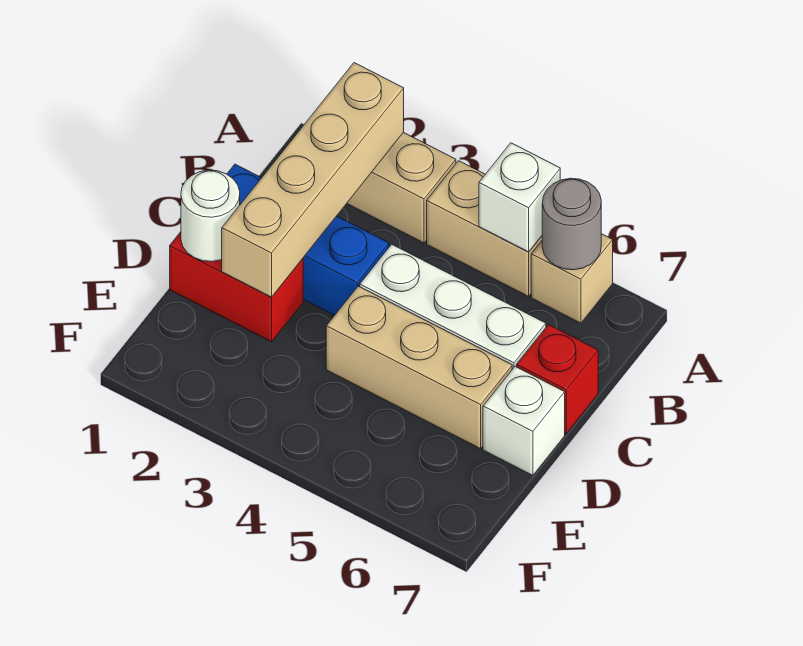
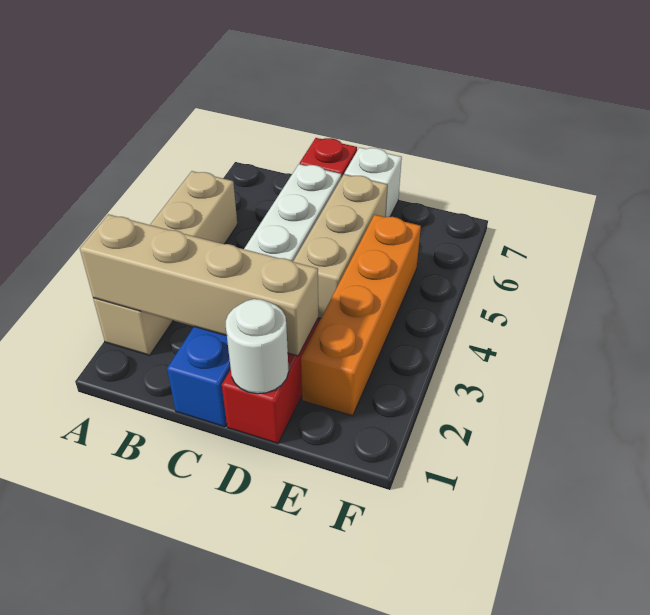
white brick A5 level 2 -> none
tan brick A6 level 1 -> none
grey round brick A6 level 2 -> none
none -> orange brick E2:E5 level 1

